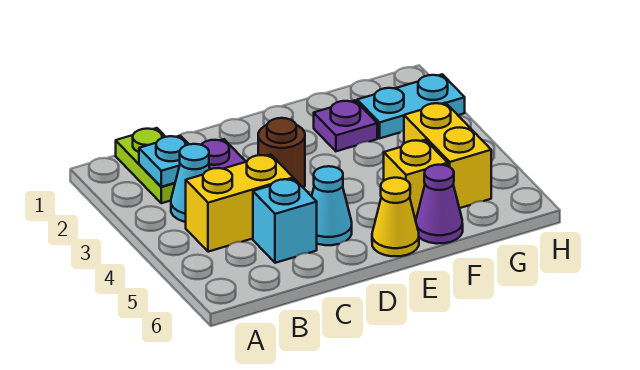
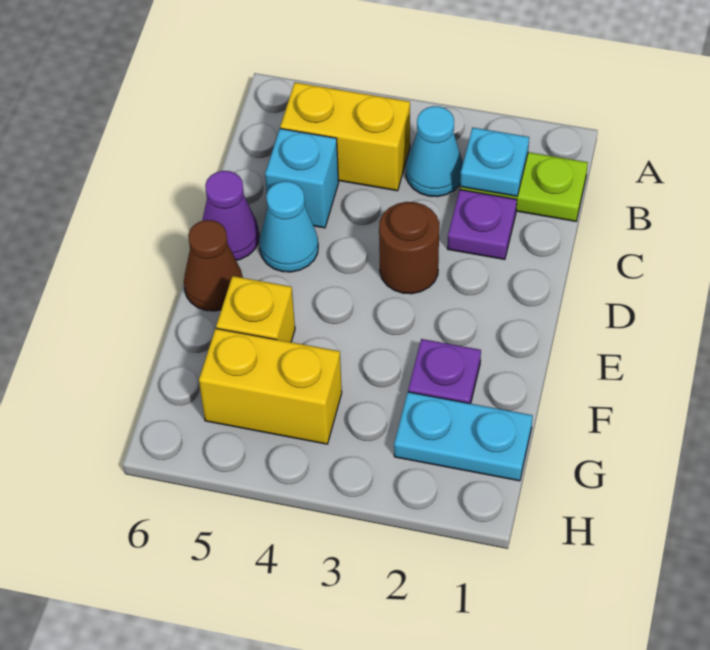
yellow brick B4:C4 level 1 -> yellow brick B4:B5 level 1
yellow cone E6 level 1 -> brown cone E6 level 1
purple cone F6 level 1 -> purple cone D6 level 1
cyan plate G2:H2 level 1 -> cyan plate G1:G2 level 1

